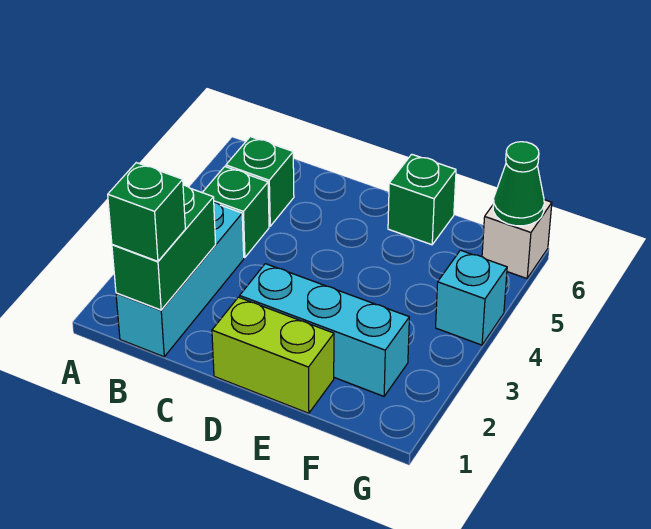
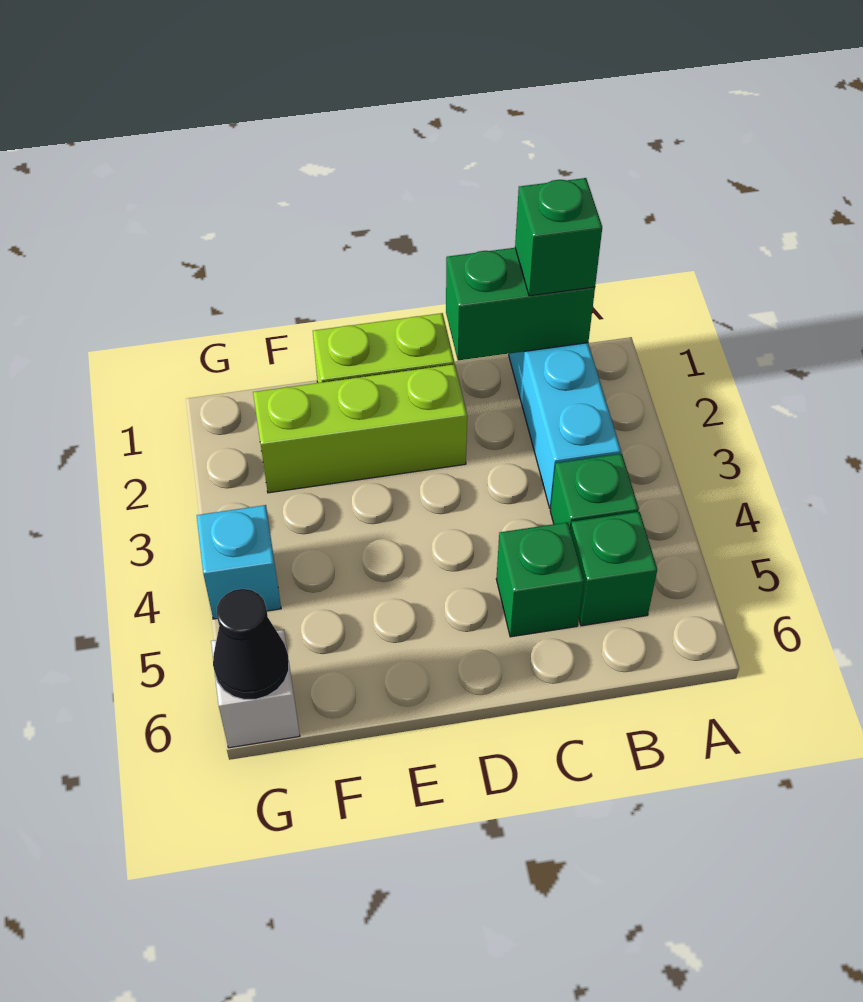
green brick B1:B2 level 2 -> green brick B1:C1 level 2
cyan brick D2:F2 level 1 -> lime brick D2:F2 level 1
green brick E6 level 1 -> green brick C5 level 1
green cone G6 level 2 -> black cone G6 level 2

